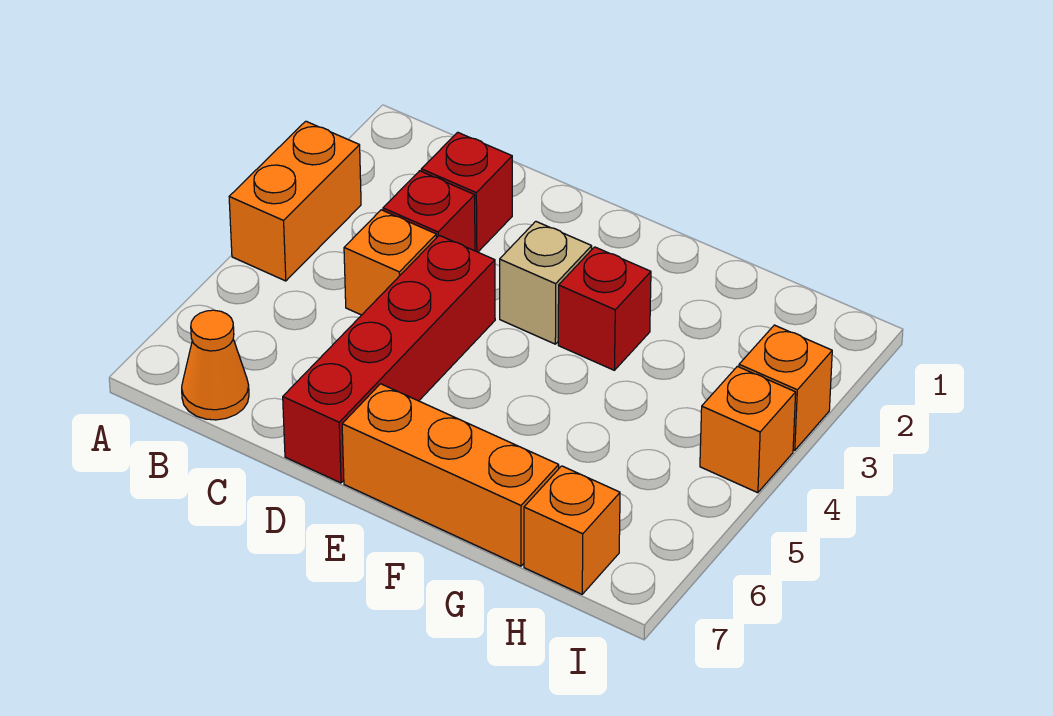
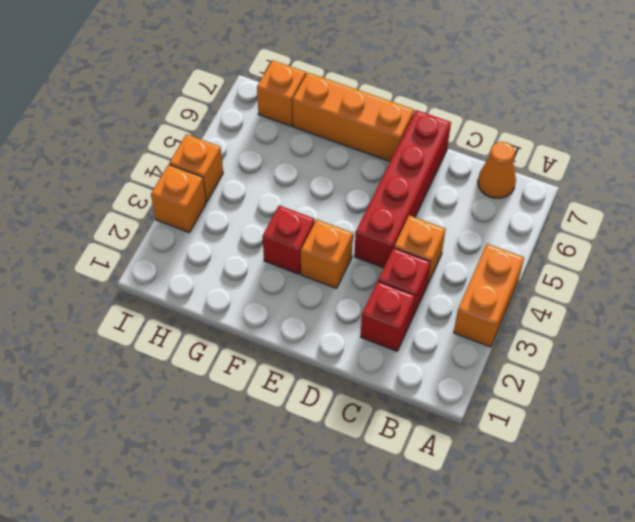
tan brick E3 level 1 -> orange brick E3 level 1

